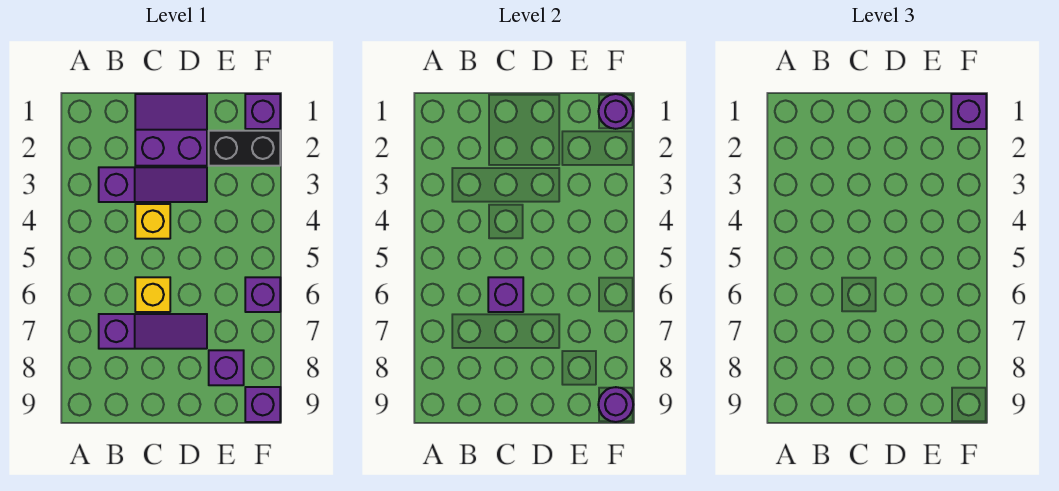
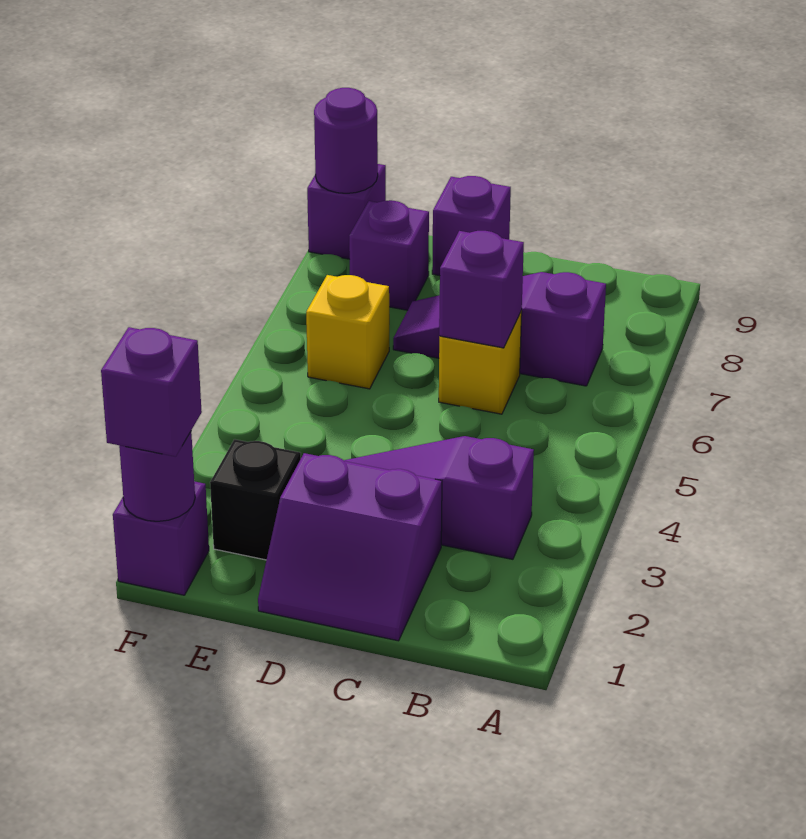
yellow brick C4 level 1 -> yellow brick E6 level 1
black brick E2:F2 level 1 -> black brick E2 level 1
purple brick F6 level 1 -> purple brick D9 level 1

